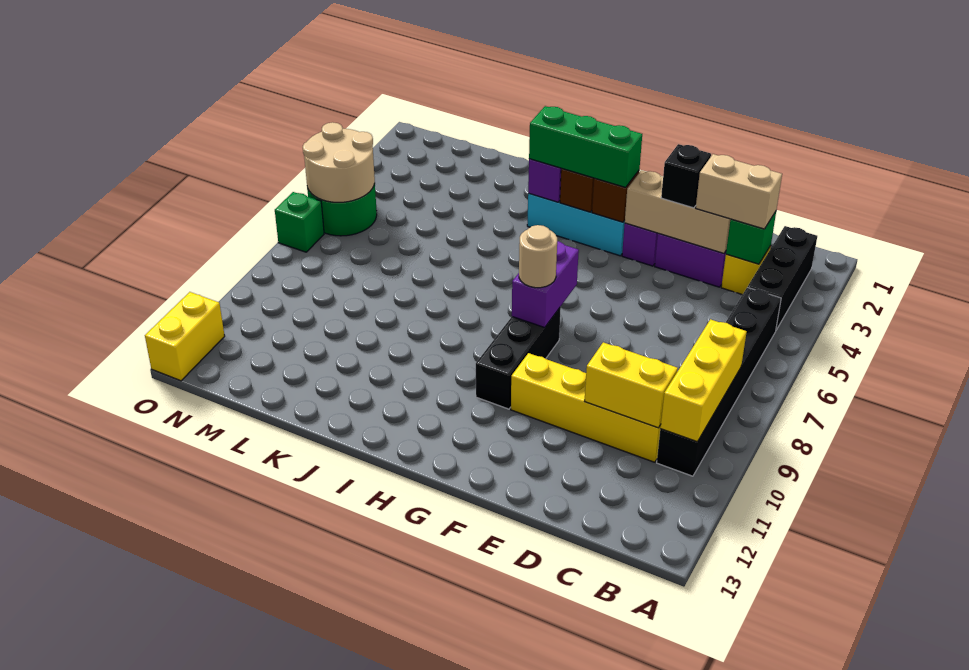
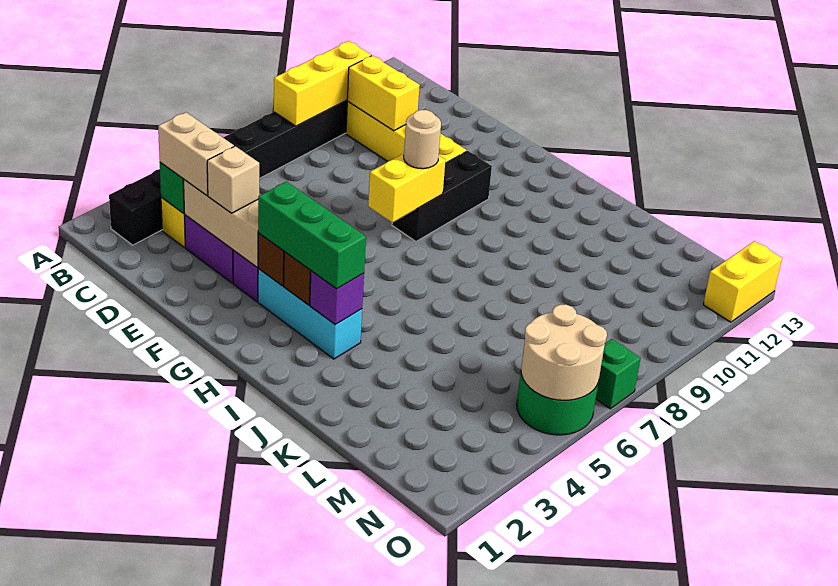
black brick E3 level 3 -> tan brick E3 level 3
purple brick G7:G8 level 2 -> yellow brick G7:G8 level 2

